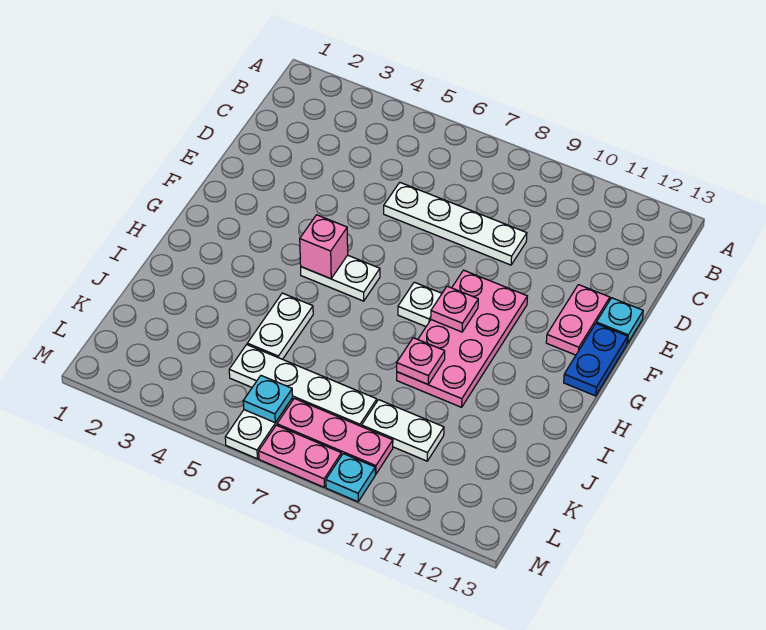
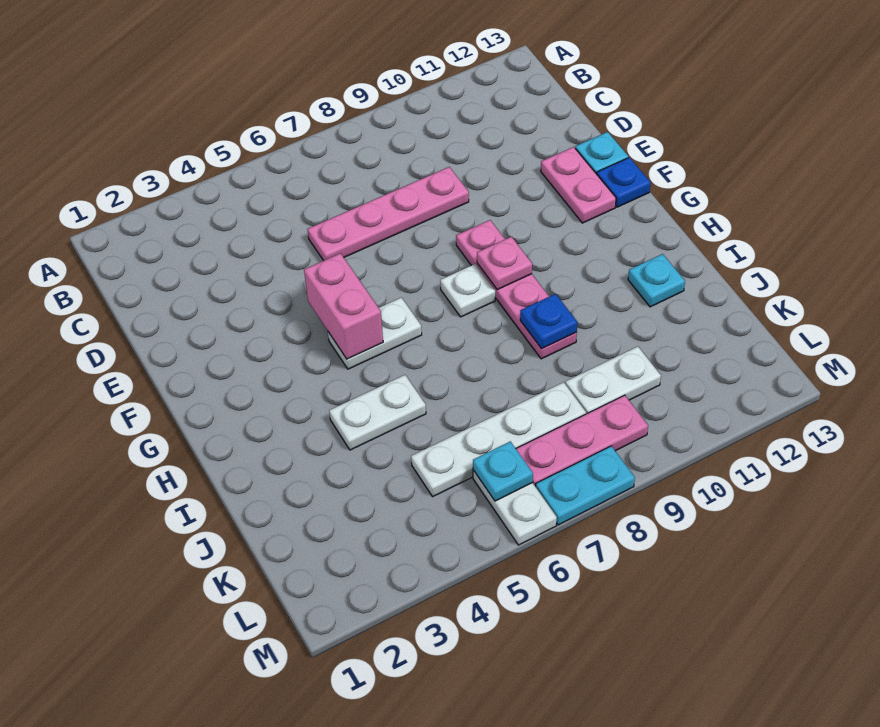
white plate D6:D9 level 1 -> pink plate D6:D9 level 1
pink plate F9:I10 level 1 -> pink plate F9:I9 level 1
blue plate F13:G13 level 1 -> blue plate F13 level 1
pink brick G5 level 2 -> pink brick F5:G5 level 2
white plate I5:J5 level 1 -> white plate I4:I5 level 1
pink plate I9 level 2 -> blue plate I9 level 2
pink plate M7:M8 level 1 -> cyan plate M7:M8 level 1
cyan plate M9 level 1 -> cyan plate I12 level 1

